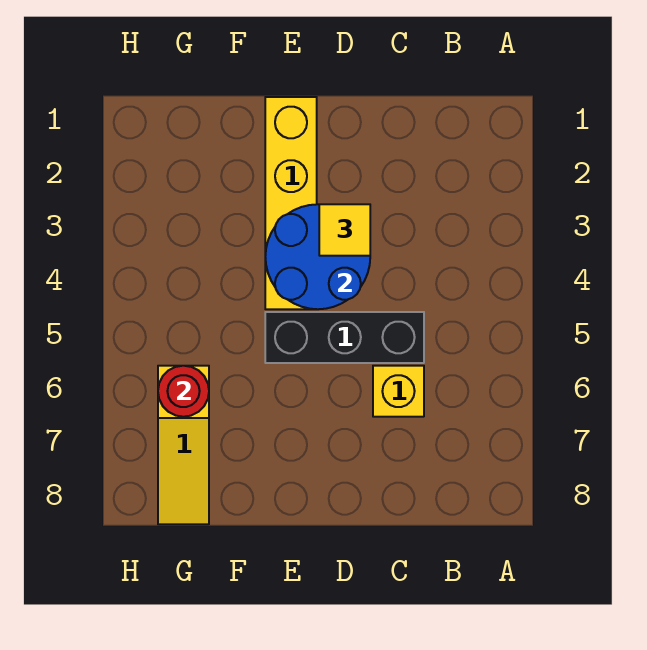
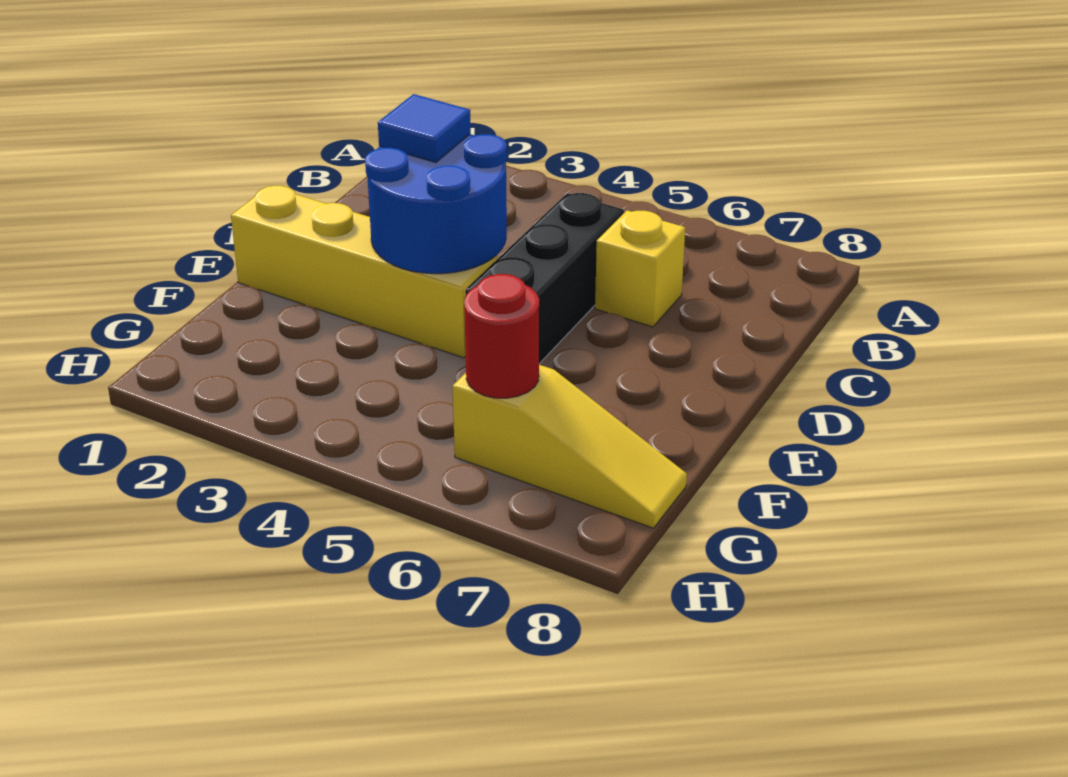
yellow tile D3 level 3 -> blue tile D3 level 3

